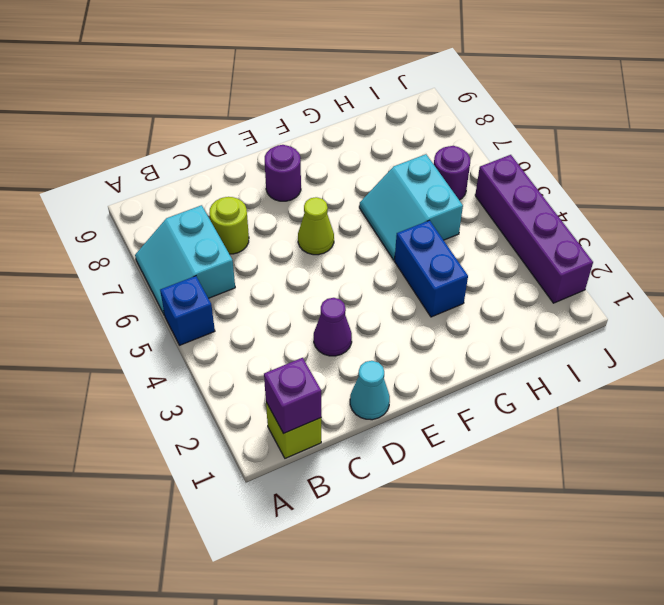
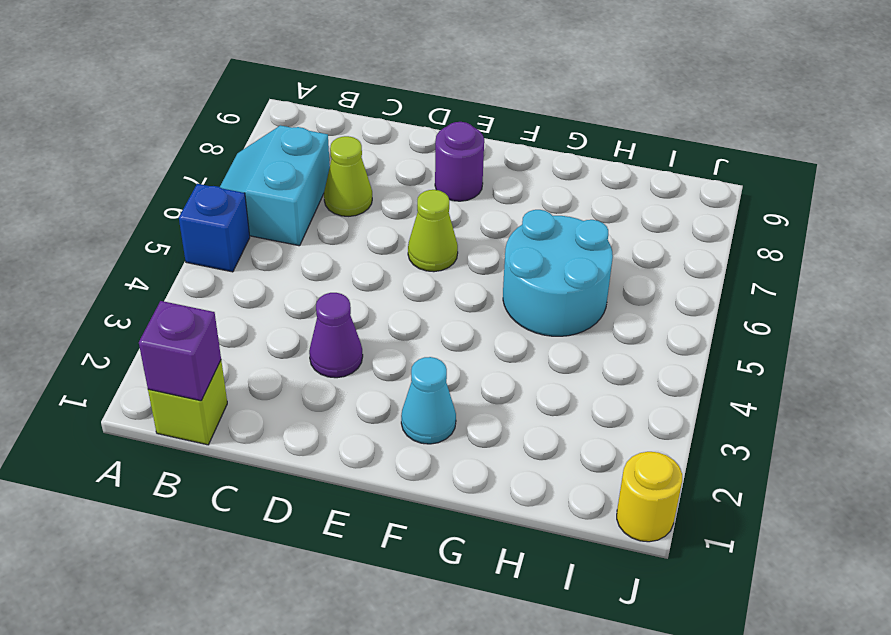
lime round brick C7 level 1 -> lime cone C7 level 1
cyan cone D1 level 1 -> cyan cone F2 level 1
blue brick G3:G4 level 1 -> none
cyan slope G5:H6 level 1 top H -> cyan round brick G5:H6 level 1
purple round brick I6 level 1 -> none
none -> yellow round brick J1 level 1
purple brick J2:J5 level 1 -> none

